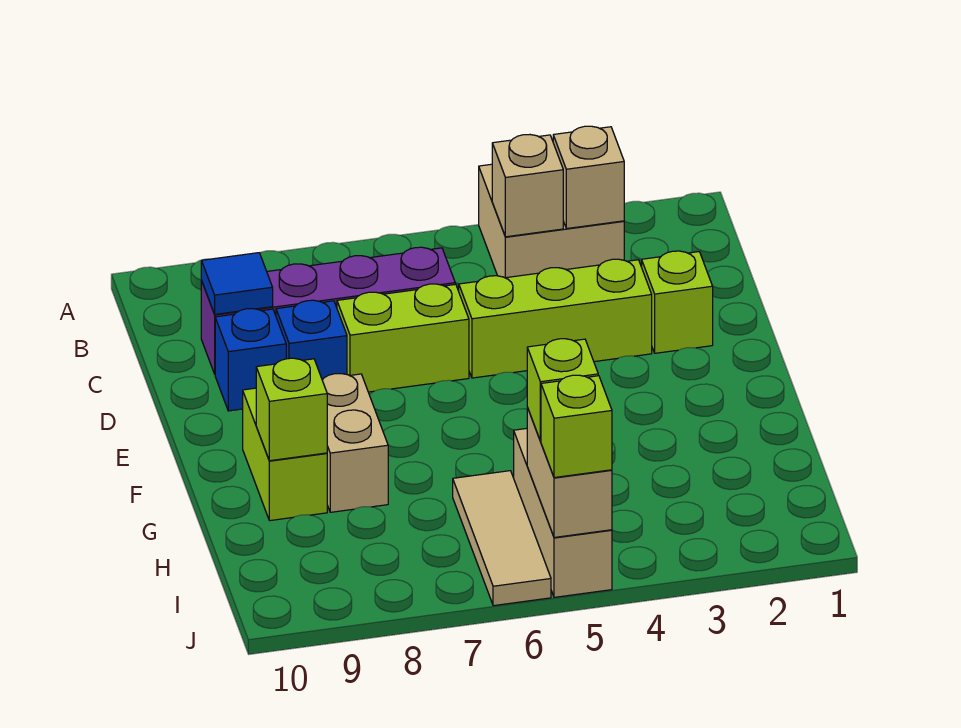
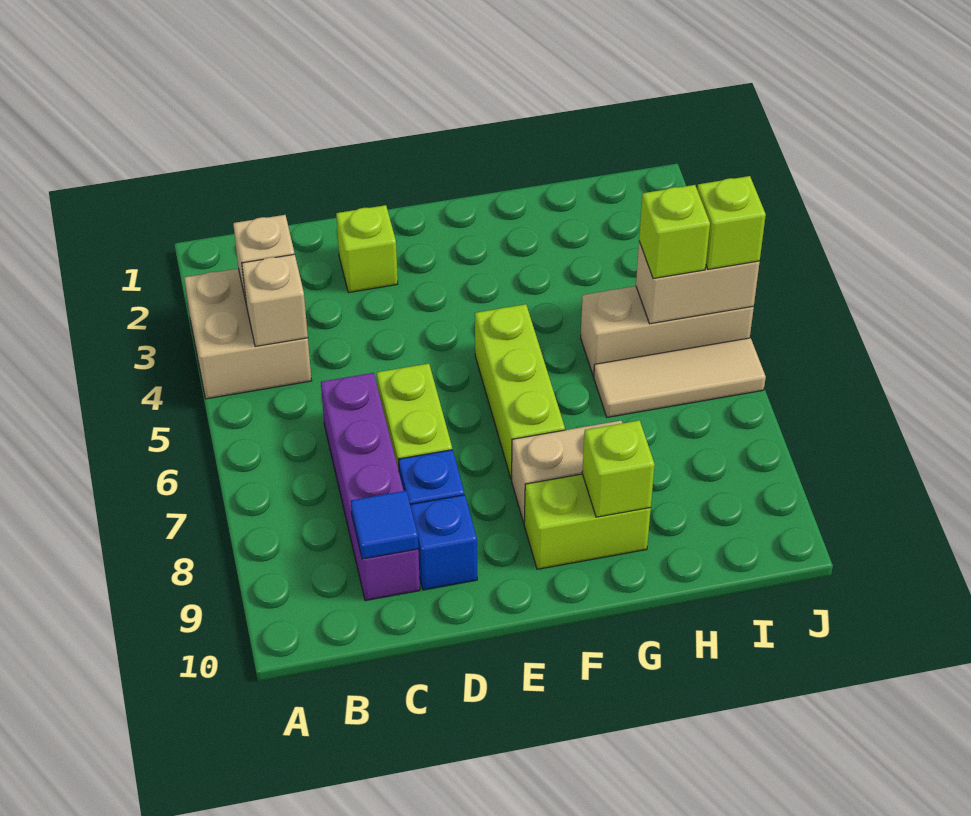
lime brick D3:D5 level 1 -> lime brick F5:F7 level 1

